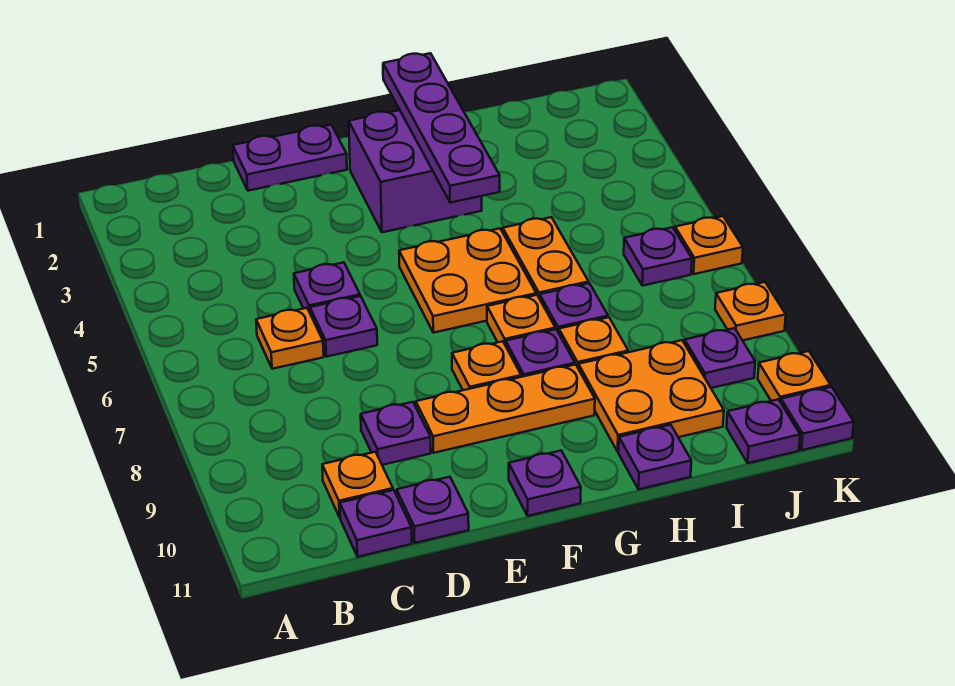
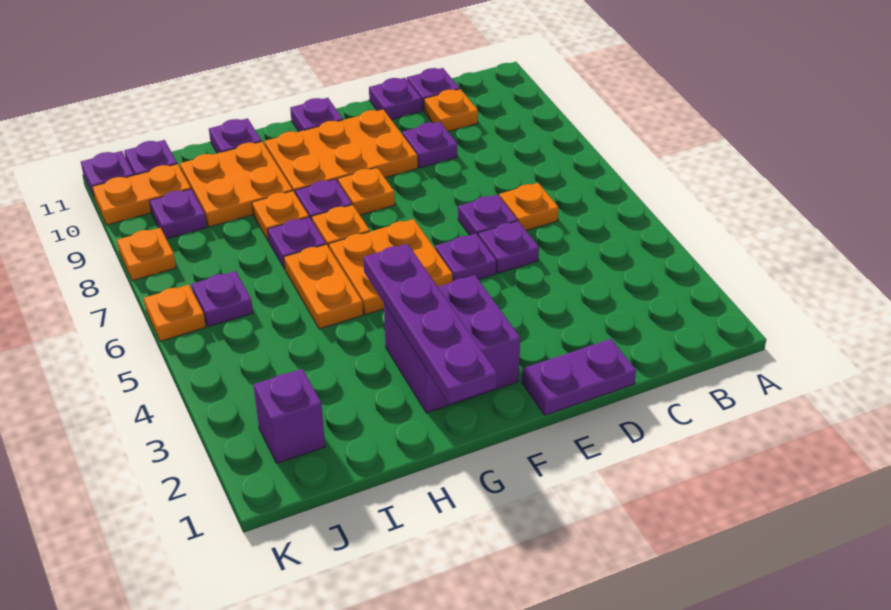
none -> purple plate E5 level 1
orange plate E9:G9 level 1 -> orange plate E9:G10 level 1
none -> purple brick J2 level 1
orange plate K10 level 1 -> orange plate J10:K10 level 1

